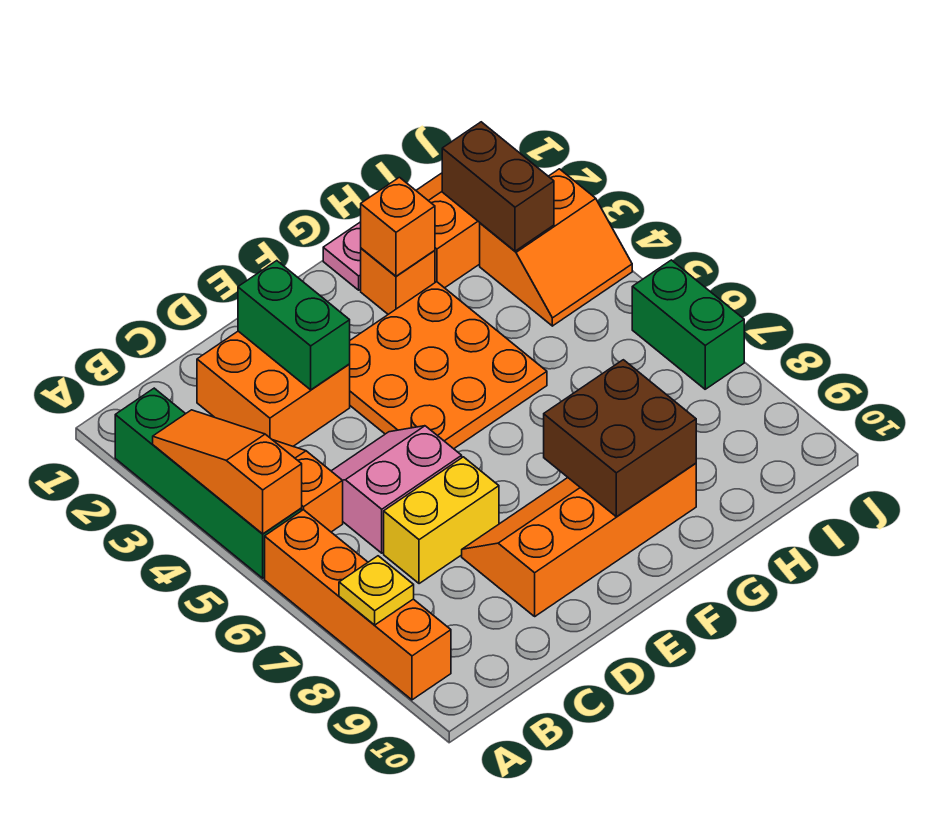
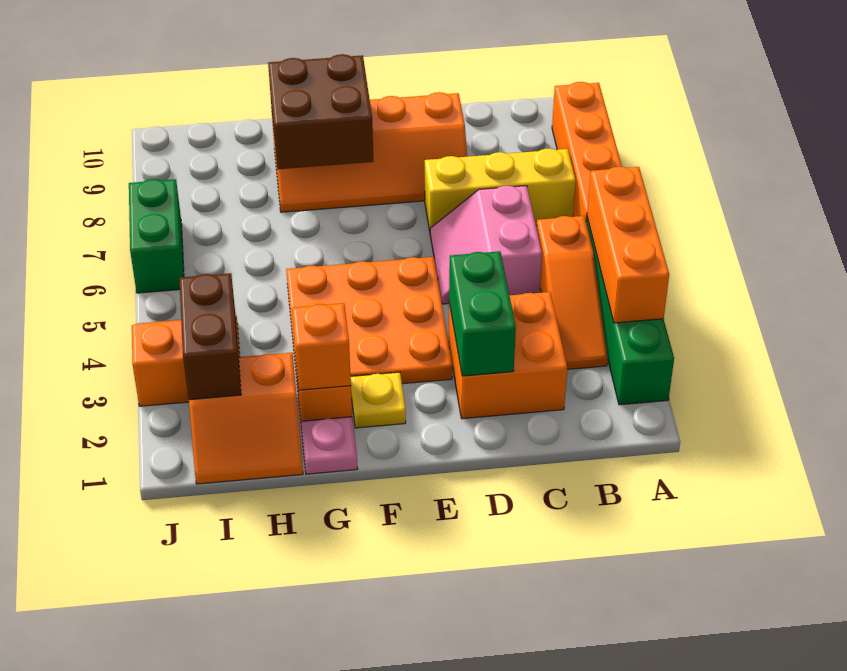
orange slope A3:A5 level 2 top 5 -> orange brick A3:A5 level 2
yellow plate A8 level 2 -> yellow plate F2 level 1
pink slope C5:D6 level 1 top 6 -> pink slope C5:D6 level 1 top C
yellow brick C7:D7 level 1 -> yellow brick B7:D7 level 1

